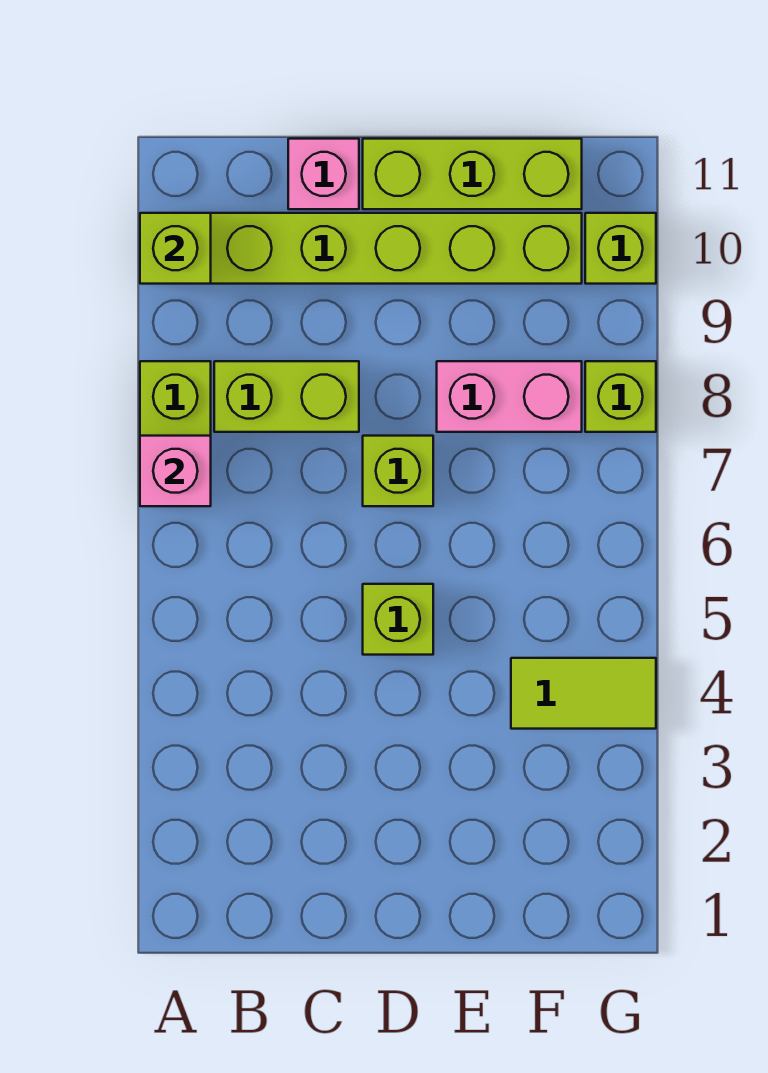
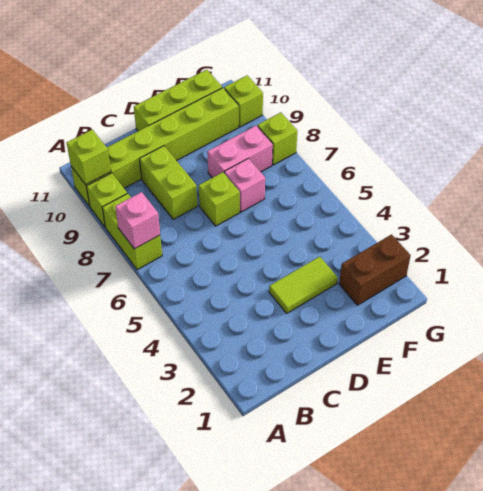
lime brick B8:C8 level 1 -> lime brick C8:C9 level 1
pink brick C11 level 1 -> pink brick E7 level 1
lime brick D5 level 1 -> lime brick A9 level 1
none -> brown brick F2:G2 level 1
lime tile F4:G4 level 1 -> lime tile D3:E3 level 1

